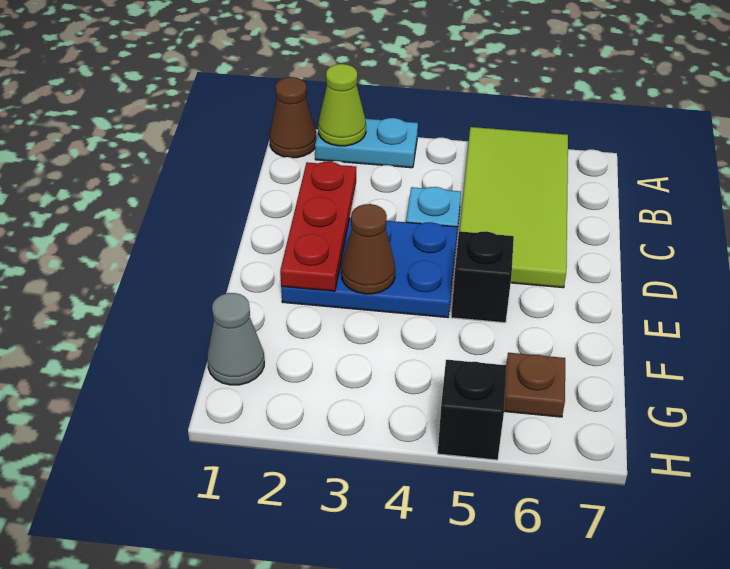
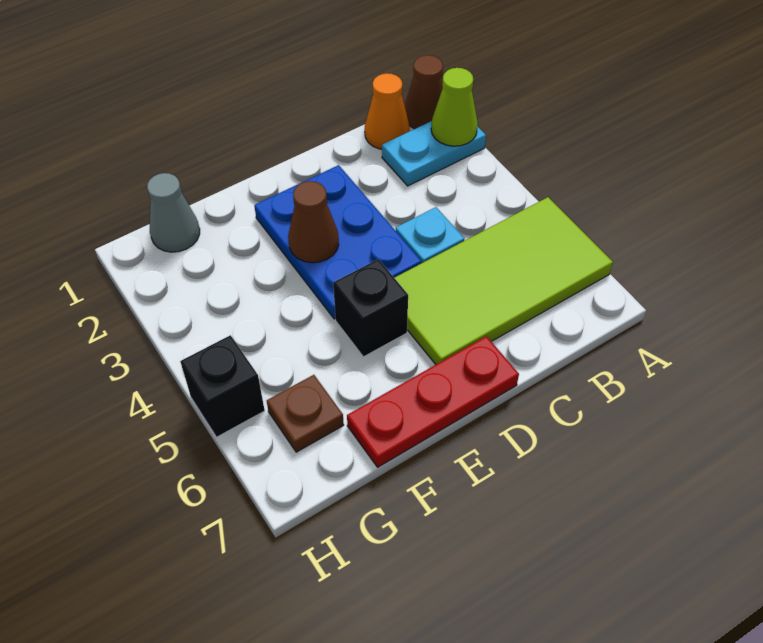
cyan plate A2:A3 level 1 -> cyan plate A2:B2 level 1
none -> orange cone B1 level 1
red plate C2:E2 level 2 -> red plate D7:F7 level 1

